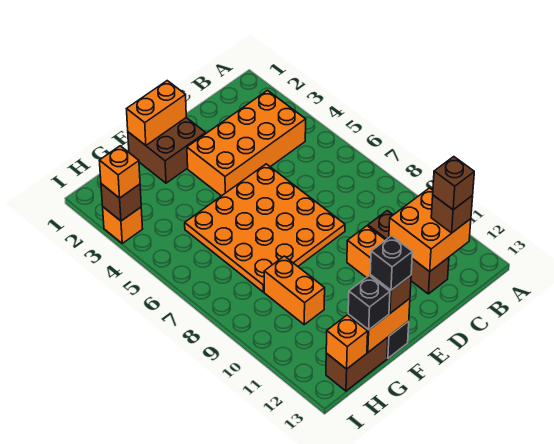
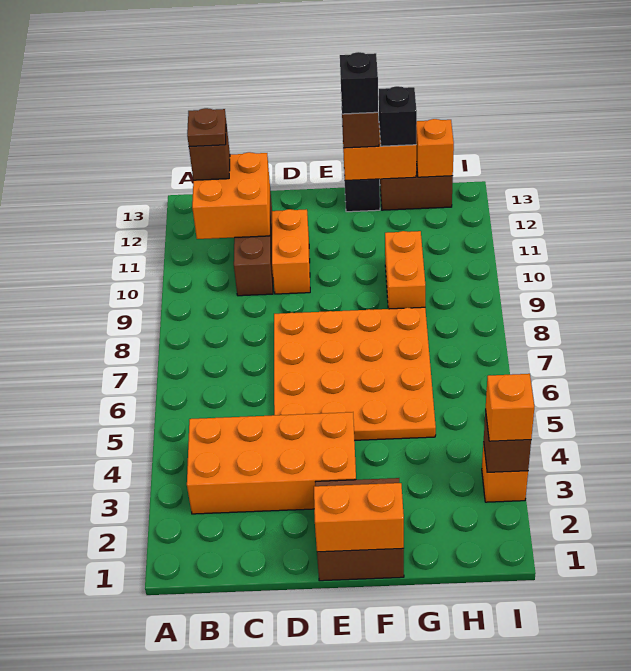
brown brick B12 level 4 -> brown plate B12 level 4

